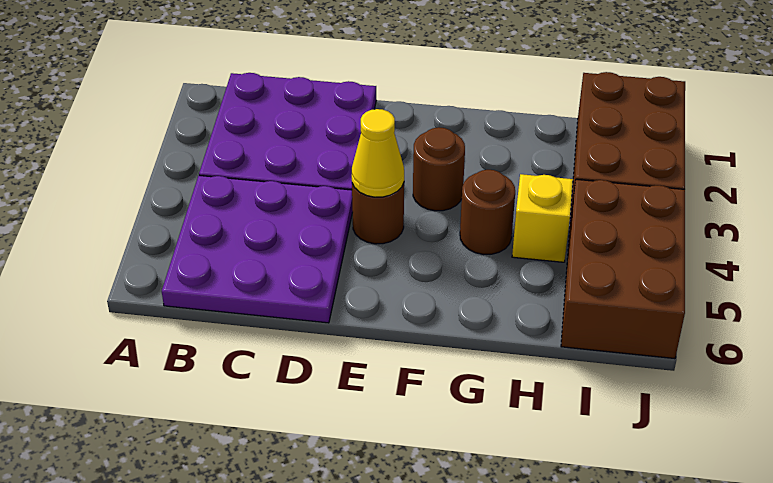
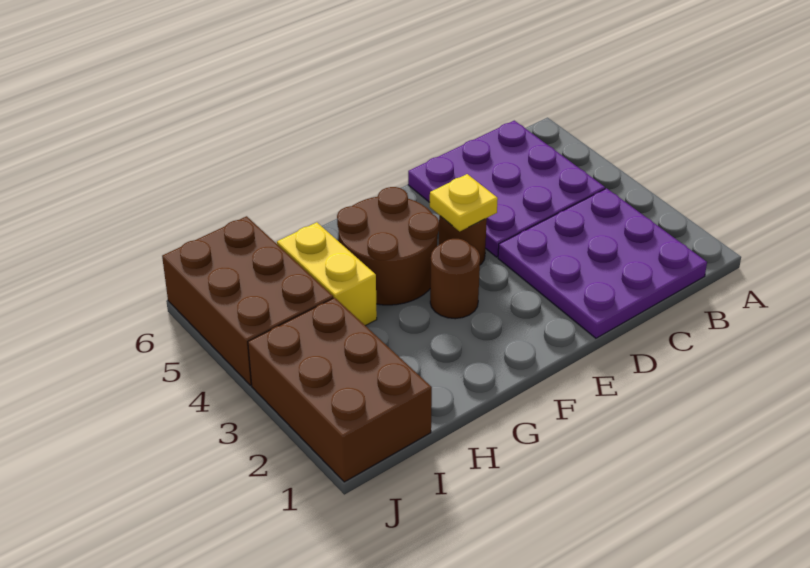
yellow cone E4 level 2 -> yellow plate E4 level 2
brown round brick G4 level 1 -> brown round brick F4:G5 level 1
yellow brick H4 level 1 -> yellow brick H4:H5 level 1

